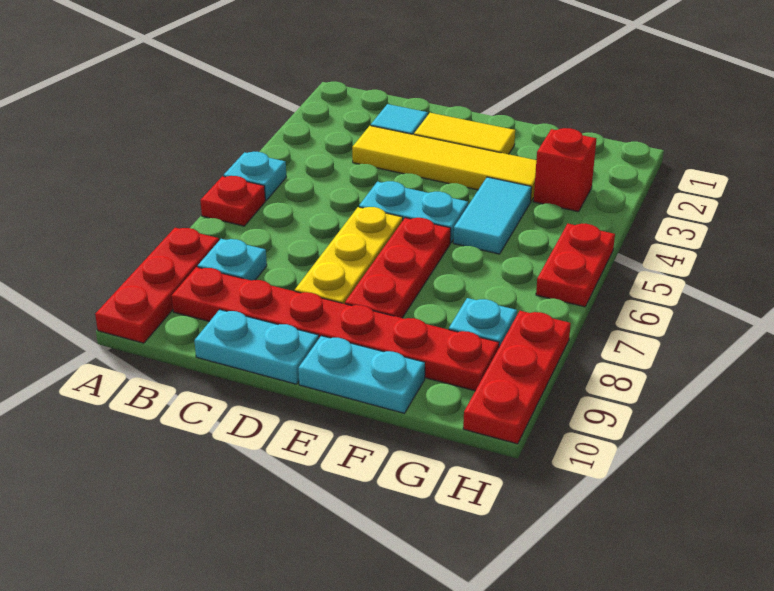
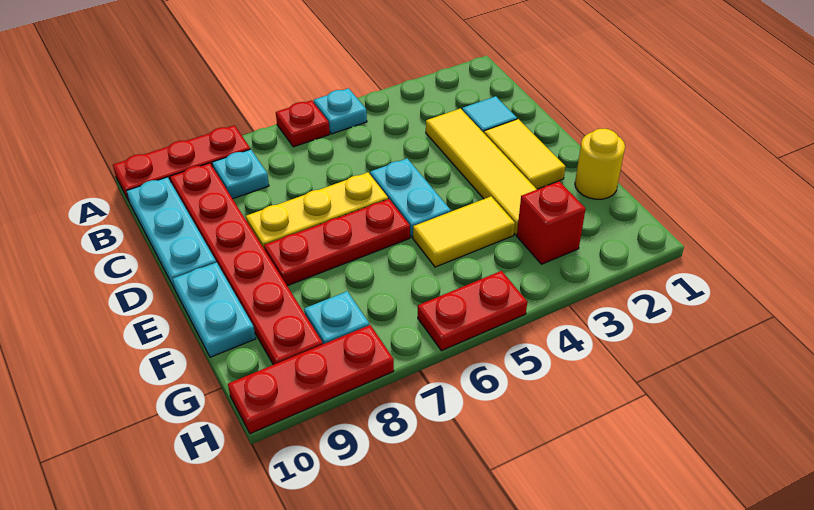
cyan plate C10:D10 level 1 -> cyan plate B10:D10 level 1
none -> yellow round brick F1 level 1
cyan tile F4:F5 level 1 -> yellow tile F4:F5 level 1

